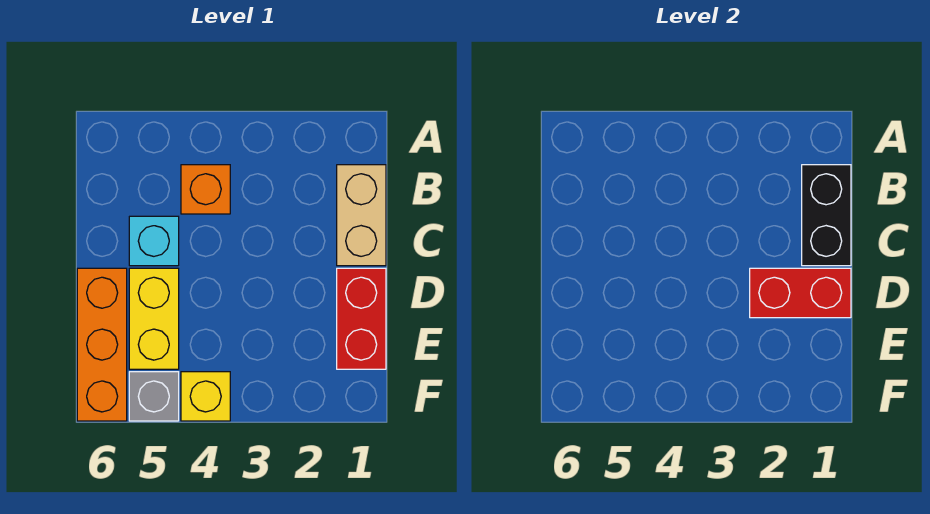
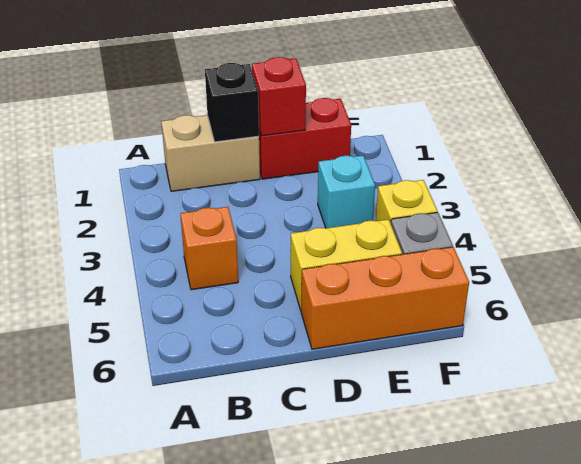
black brick B1:C1 level 2 -> black brick C1 level 2
cyan brick C5 level 1 -> cyan brick E3 level 1
red brick D1:D2 level 2 -> red brick D1 level 2

